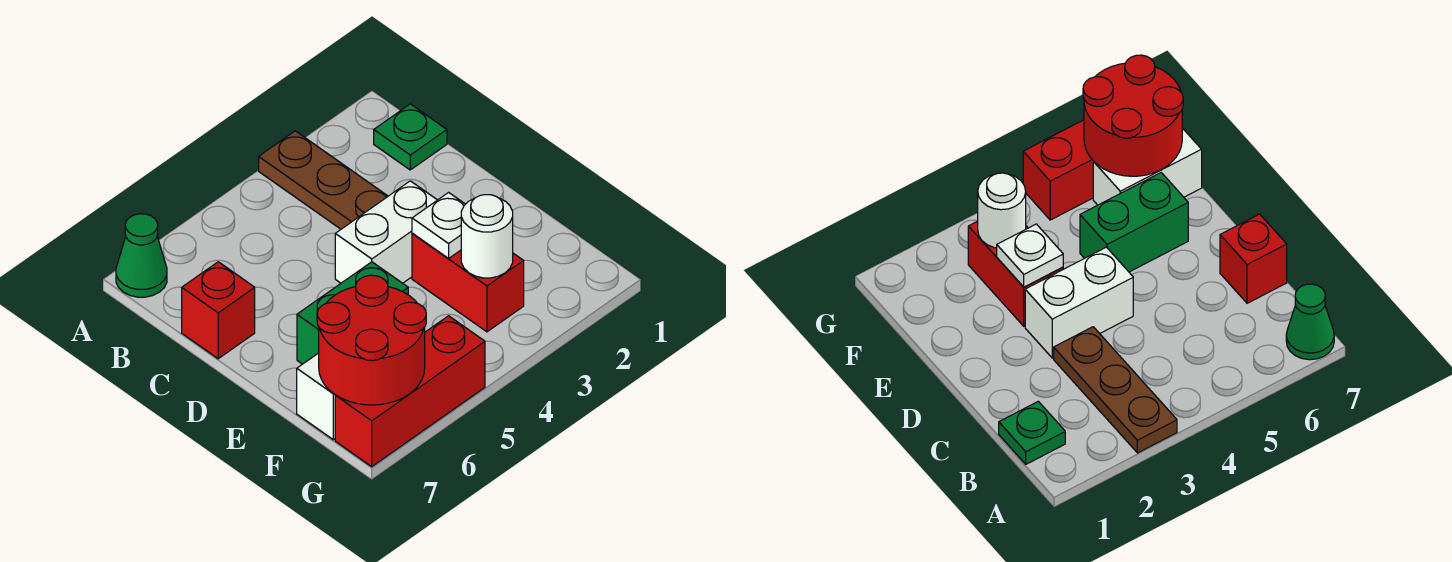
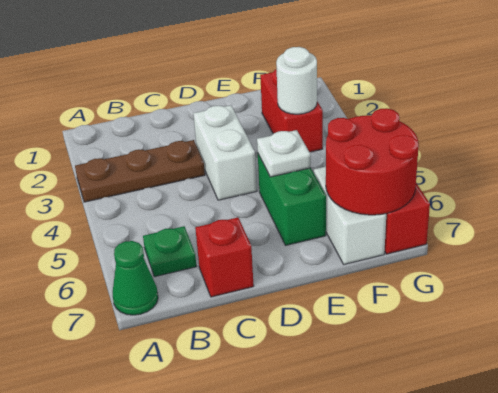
green plate B1 level 1 -> green plate B6 level 1
red brick E3:F3 level 1 -> red brick F2:F3 level 1
white plate E3 level 2 -> white plate E5 level 2

